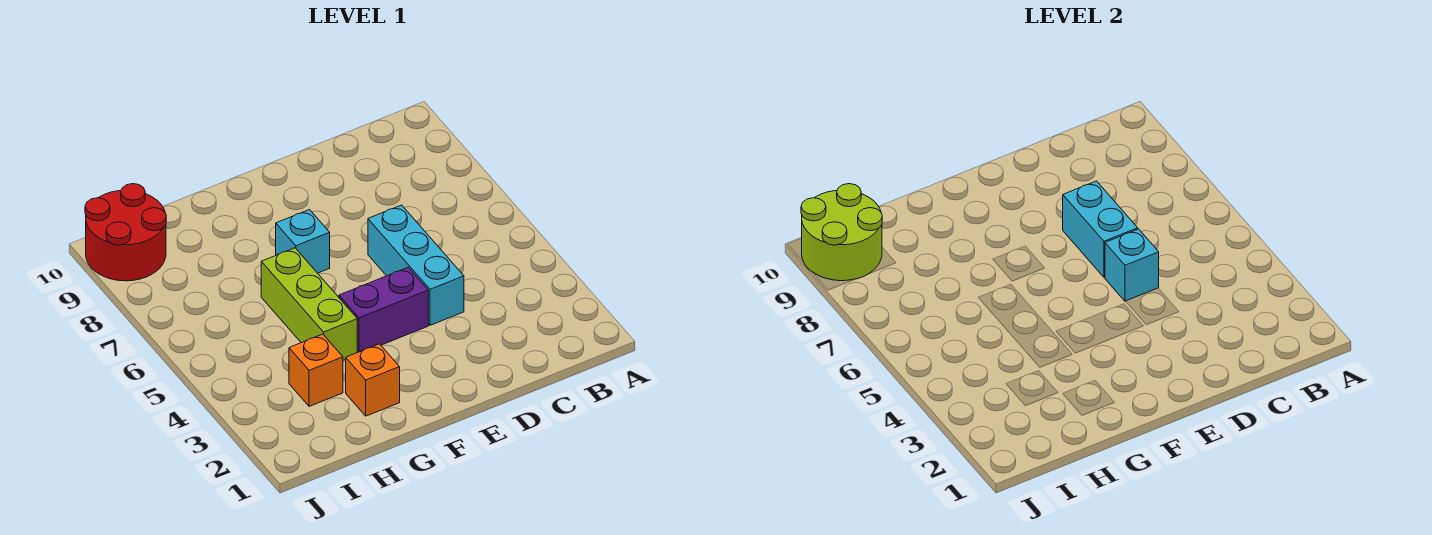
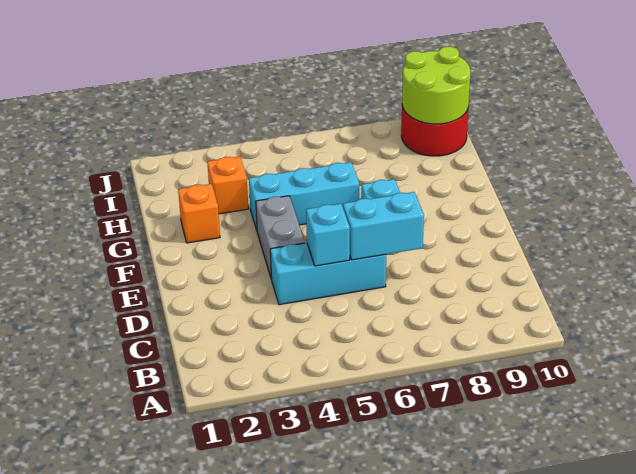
purple brick E4:F4 level 1 -> grey brick E4:F4 level 1
lime brick G4:G6 level 1 -> cyan brick G4:G6 level 1

